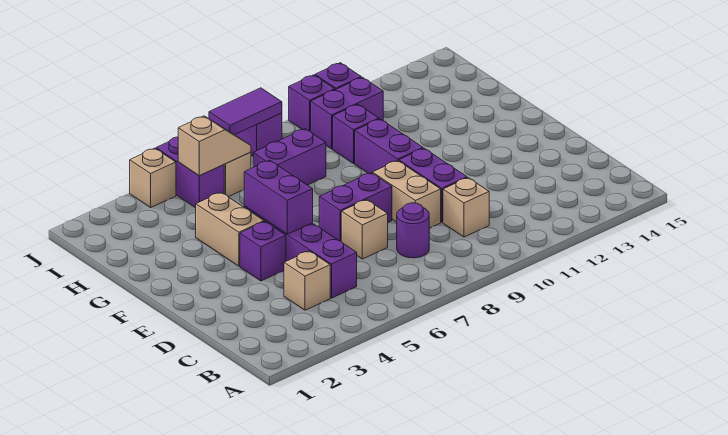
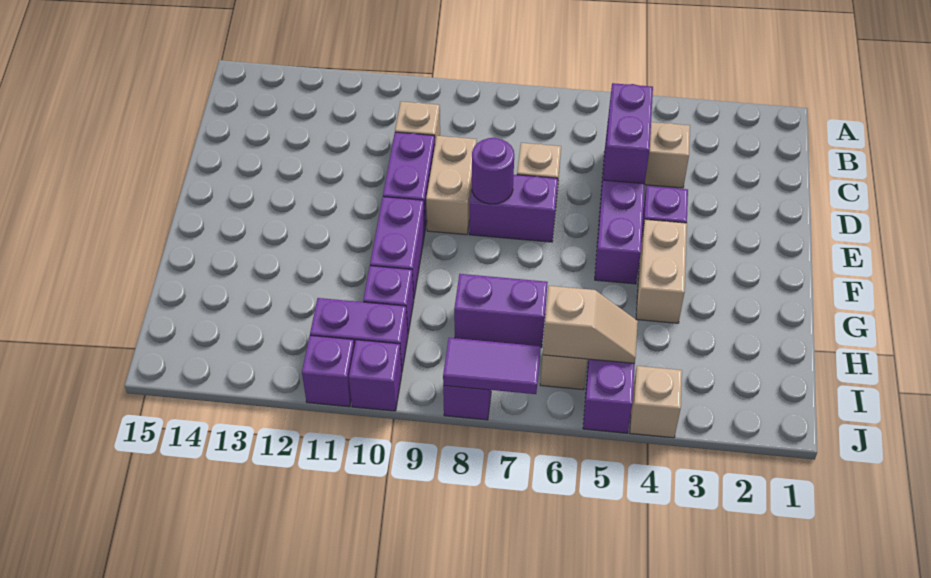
purple round brick C8 level 1 -> purple round brick E8 level 2
purple brick E5:F5 level 2 -> purple brick C5:D5 level 2
tan slope I5:I6 level 2 top 5 -> tan slope I5:I6 level 2 top 6

